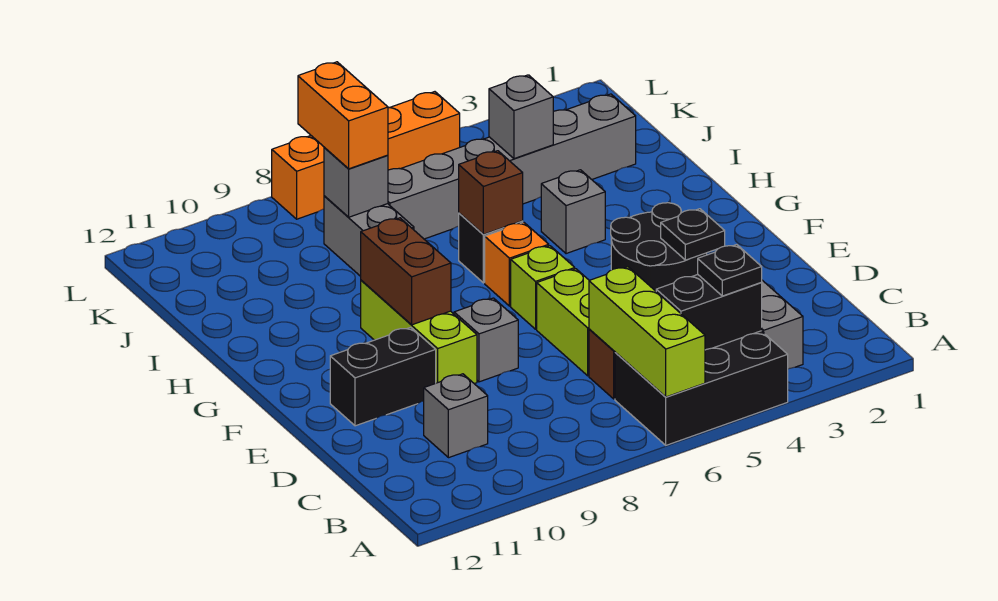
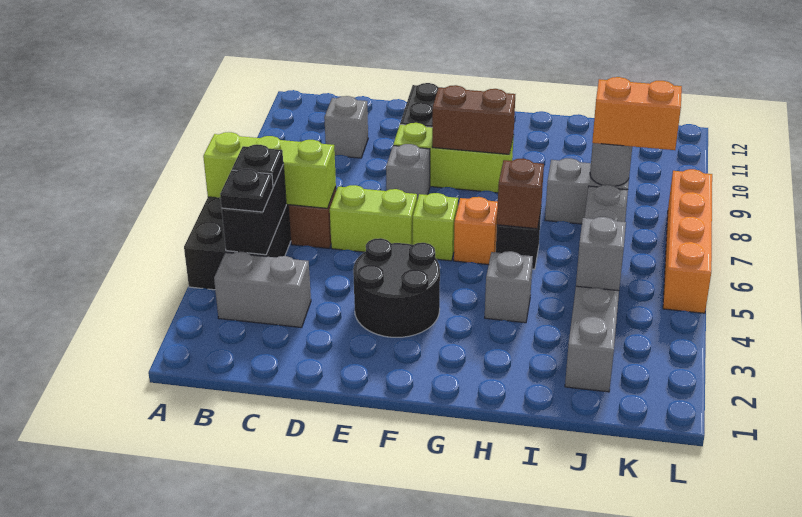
black plate E3 level 2 -> black plate B5 level 3
grey brick J8 level 2 -> grey round brick J8 level 2

